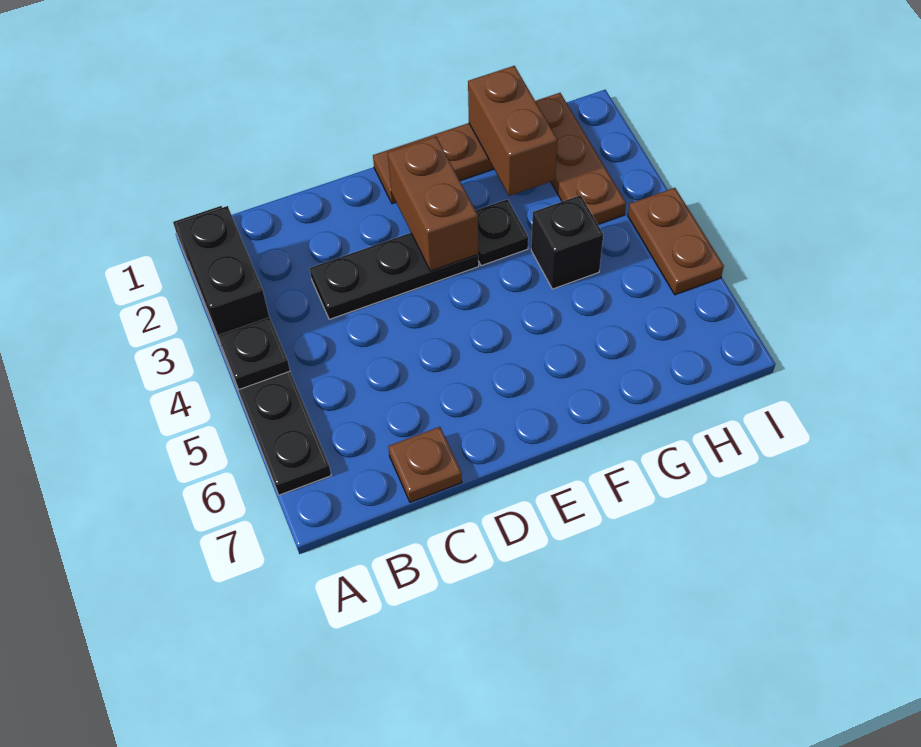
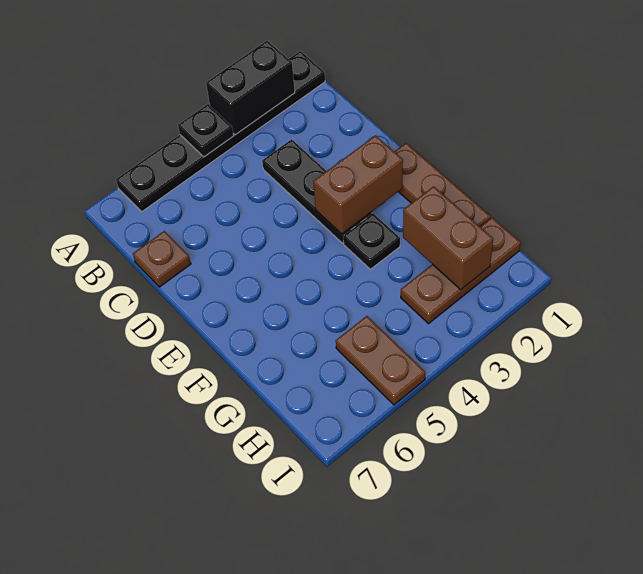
brown brick G1:G2 level 2 -> brown brick G2:H2 level 2
black brick G4 level 1 -> none
brown plate I4:I5 level 1 -> brown plate H5:I5 level 1

